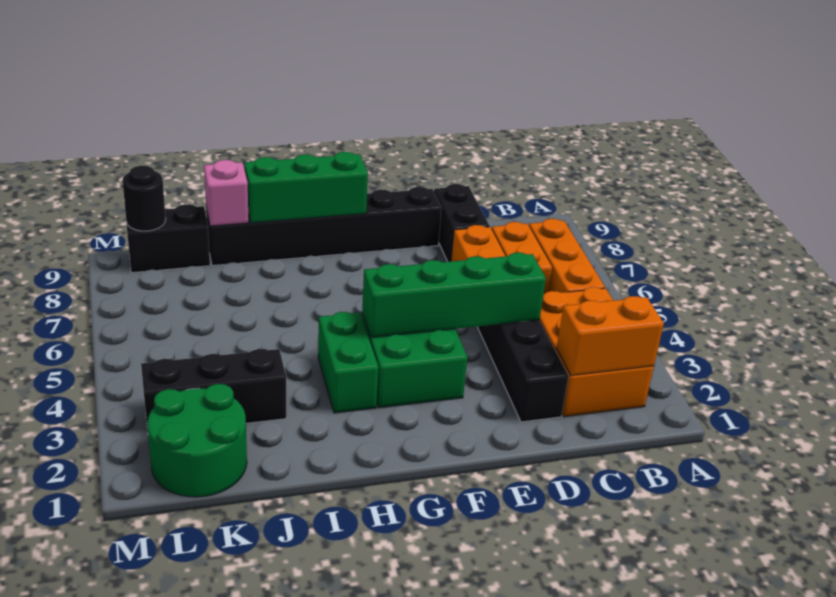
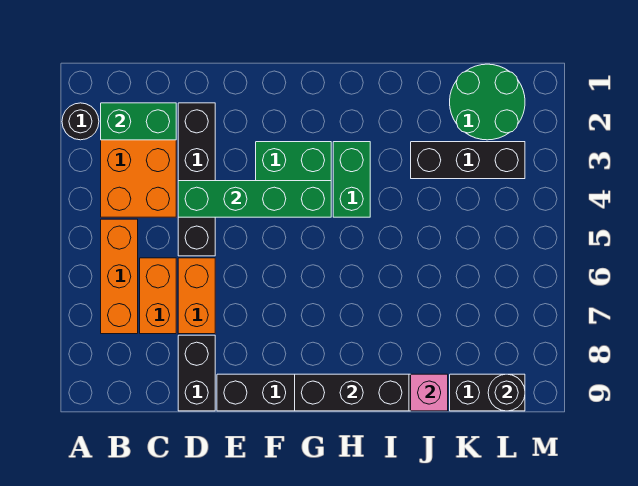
none -> black round brick A2 level 1
orange brick B2:C2 level 2 -> green brick B2:C2 level 2
green brick G9:I9 level 2 -> black brick G9:I9 level 2

